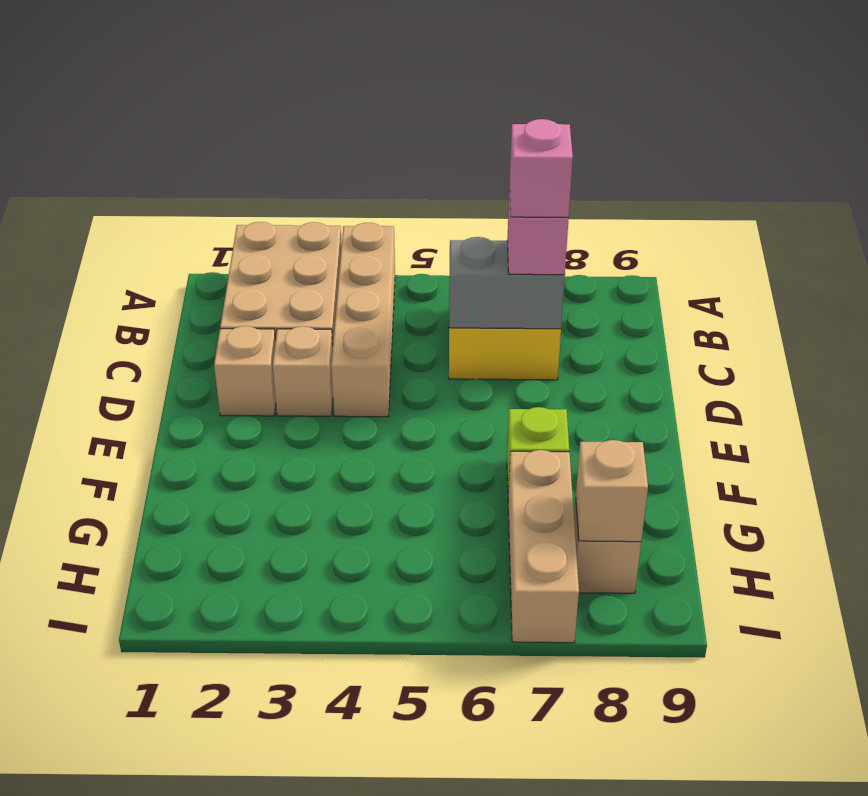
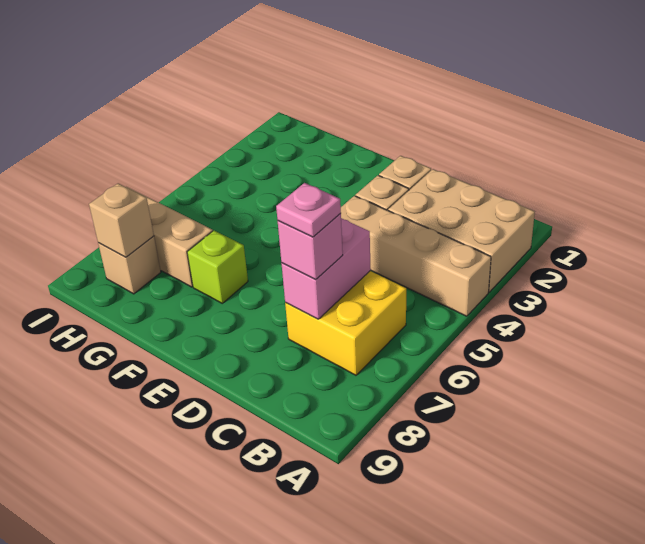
grey brick C6:C7 level 2 -> pink brick C6:C7 level 2
pink brick C7 level 4 -> pink plate C7 level 4

